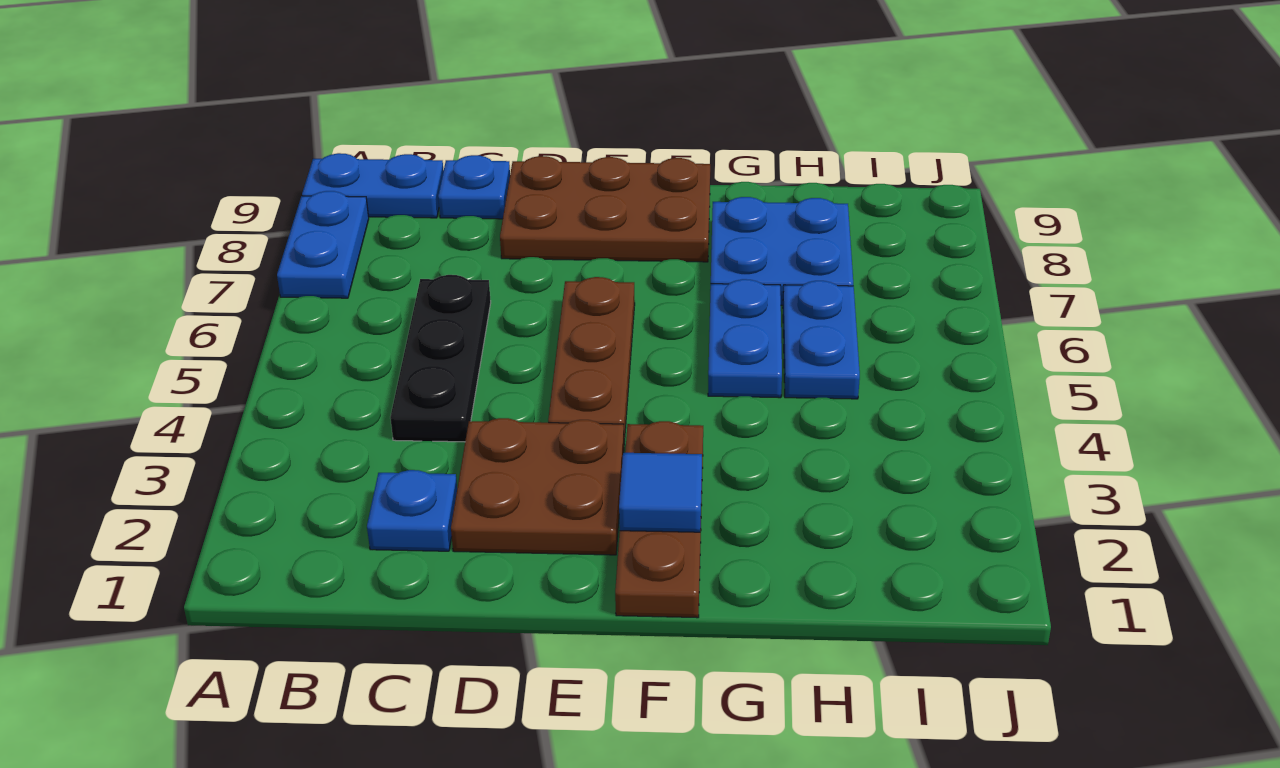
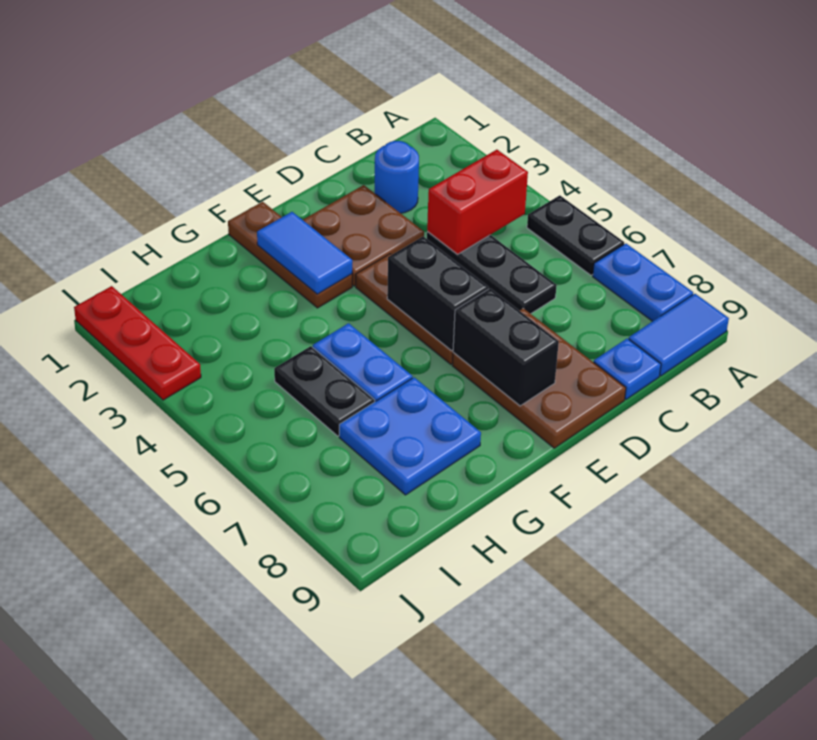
none -> black plate A5:A6 level 1
blue plate A9:B9 level 1 -> blue tile A9:B9 level 1
none -> red brick B4:C4 level 2
blue plate C2 level 1 -> blue round brick C2 level 1
brown plate D8:F9 level 1 -> brown plate D7:E9 level 1
none -> black brick E5:E6 level 2
none -> black brick E7:E8 level 2
blue tile F2 level 2 -> blue tile F2:F3 level 2
blue plate H5:H6 level 1 -> black plate H5:H6 level 1
none -> red plate J1:J3 level 1

